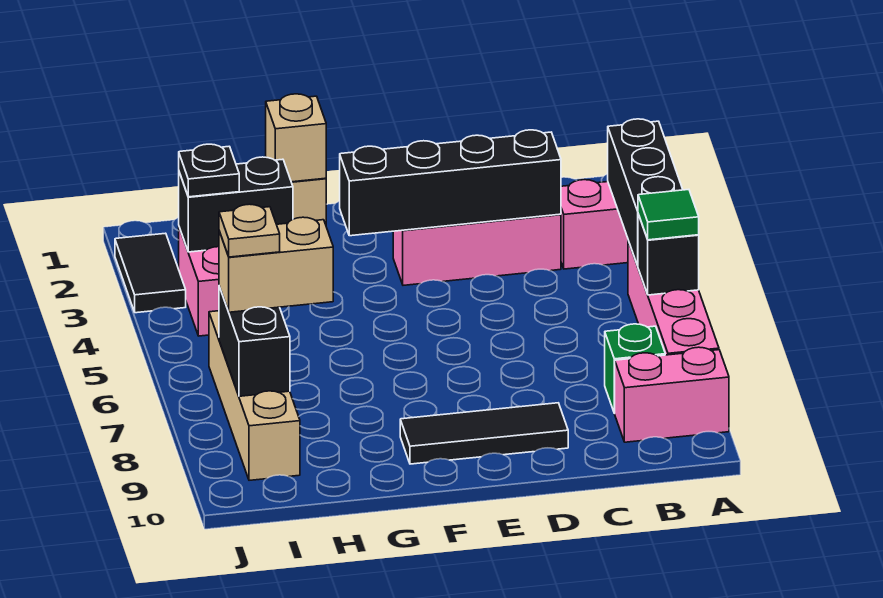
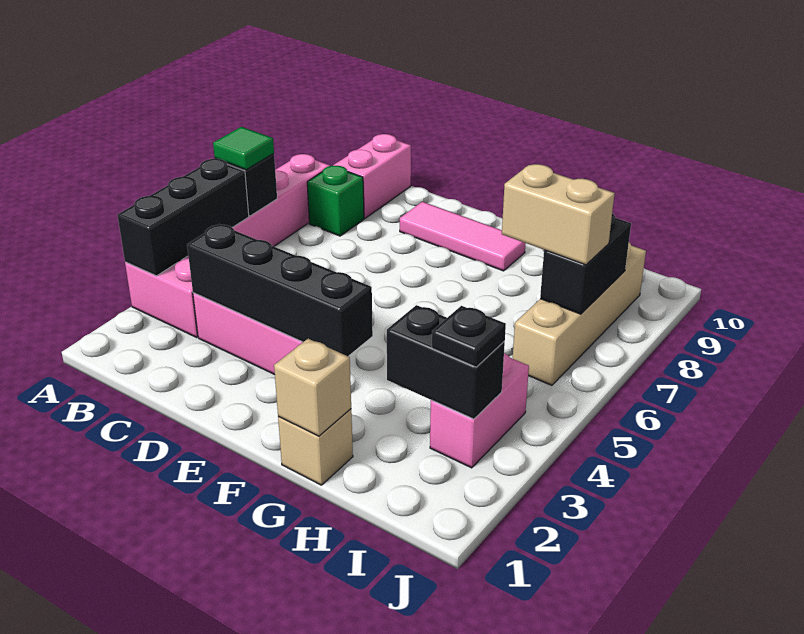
pink brick A9:B9 level 1 -> pink brick B9:B10 level 1
black tile D9:F9 level 1 -> pink tile D9:F9 level 1
tan plate I7 level 4 -> none
black tile J2:J3 level 1 -> none

